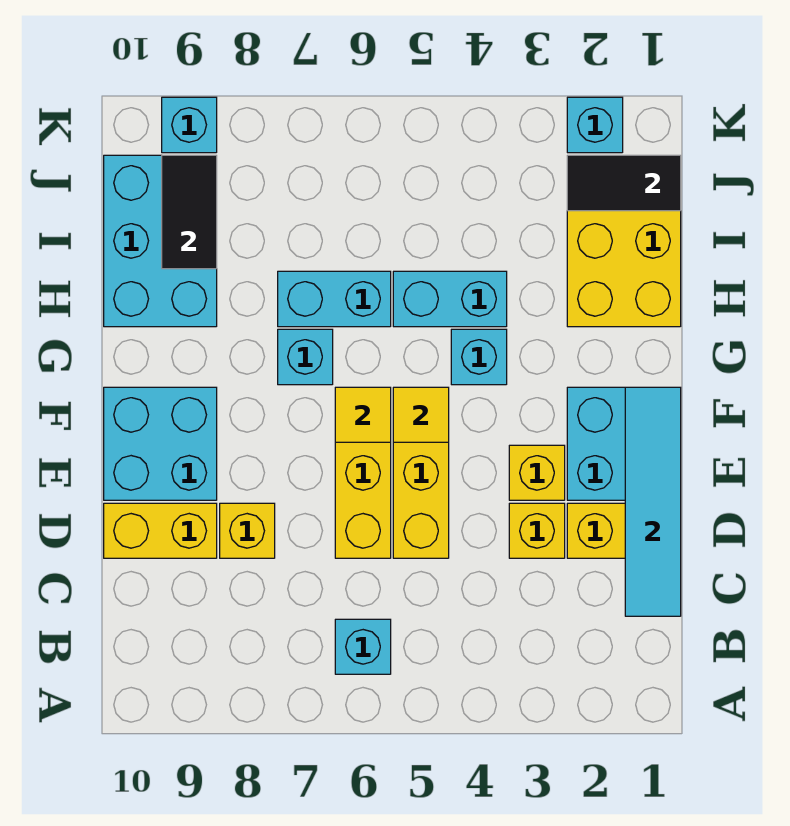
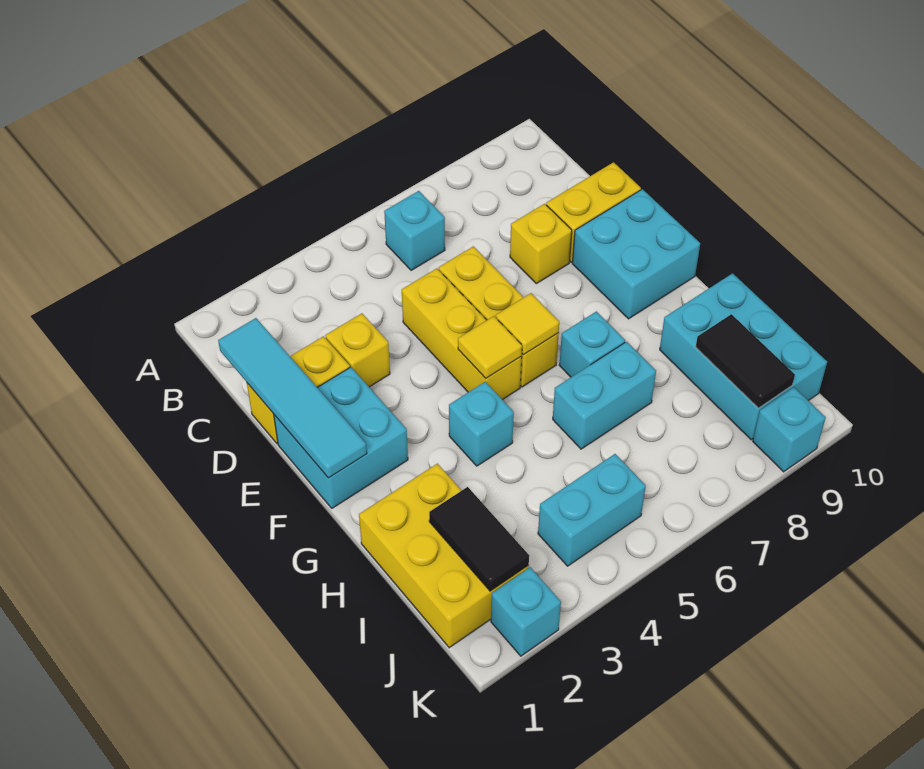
yellow brick E3 level 1 -> none
cyan brick H4:H5 level 1 -> cyan brick J4:J5 level 1
black tile J1:J2 level 2 -> black tile I2:J2 level 2

